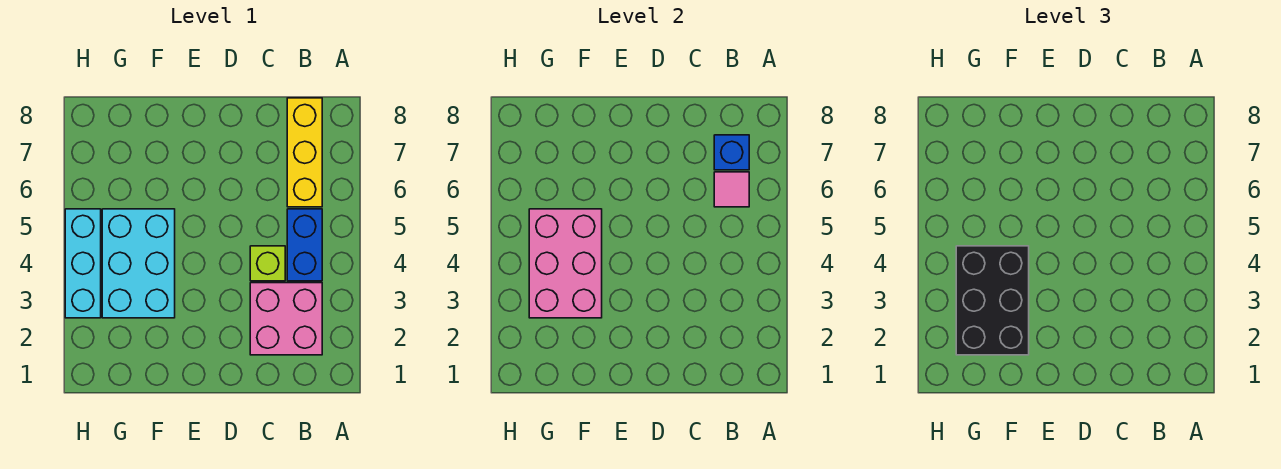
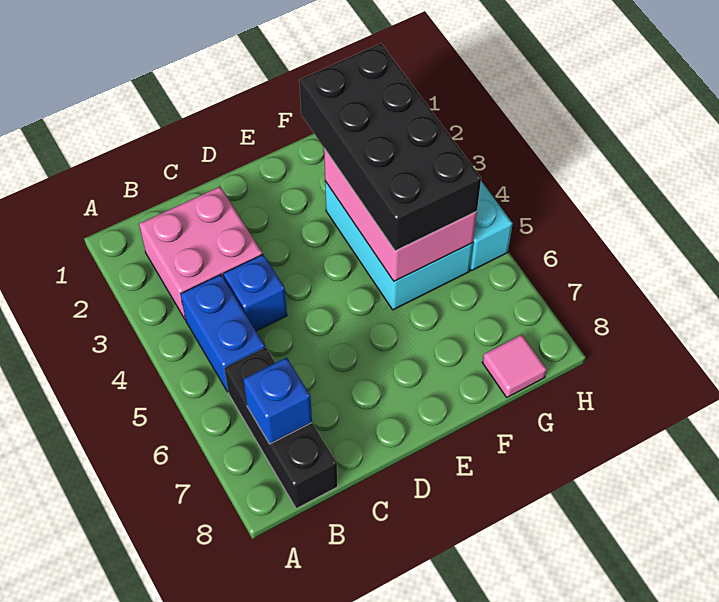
yellow brick B6:B8 level 1 -> black brick B6:B8 level 1
pink tile B6 level 2 -> pink tile G8 level 1
lime brick C4 level 1 -> blue brick C4 level 1
black brick F2:G4 level 3 -> black brick F2:G5 level 3

